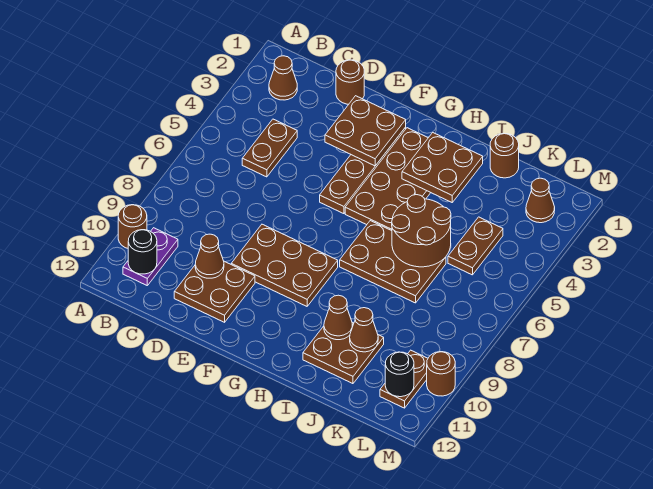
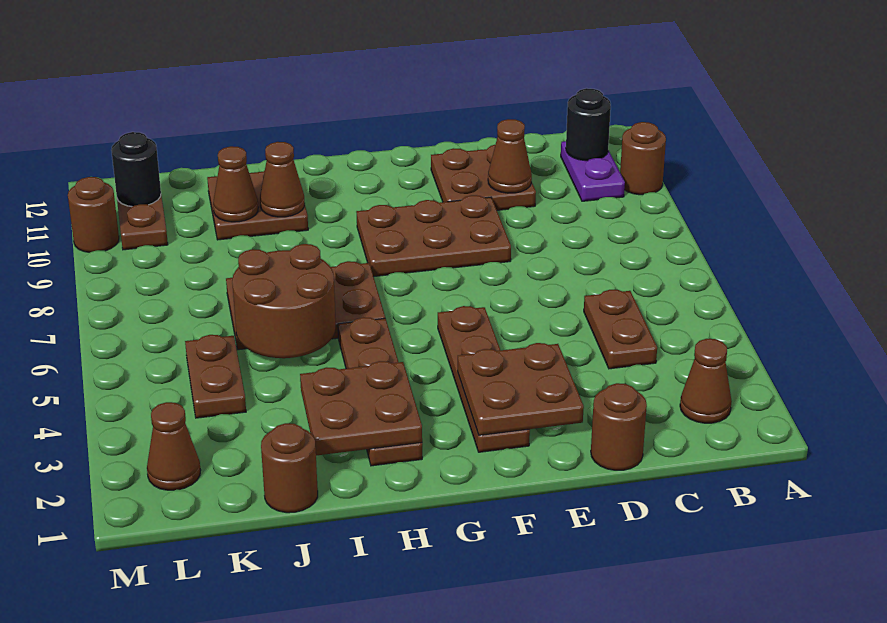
brown plate G2:H5 level 1 -> brown plate H2:H5 level 1

